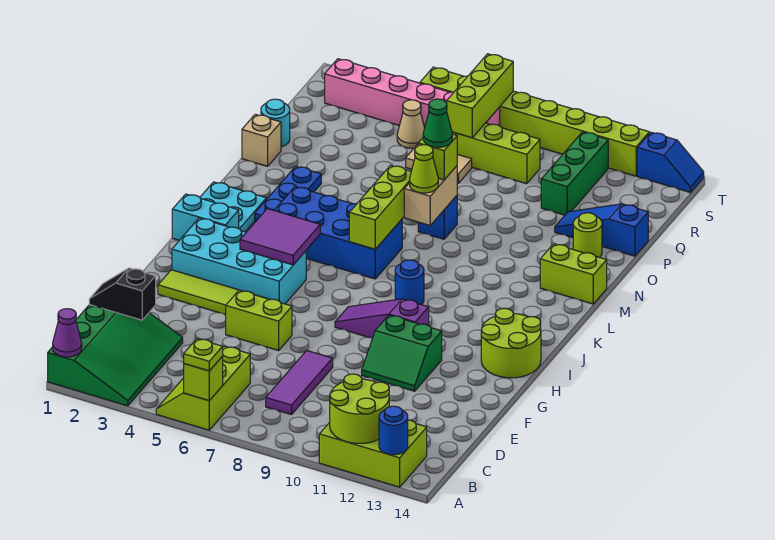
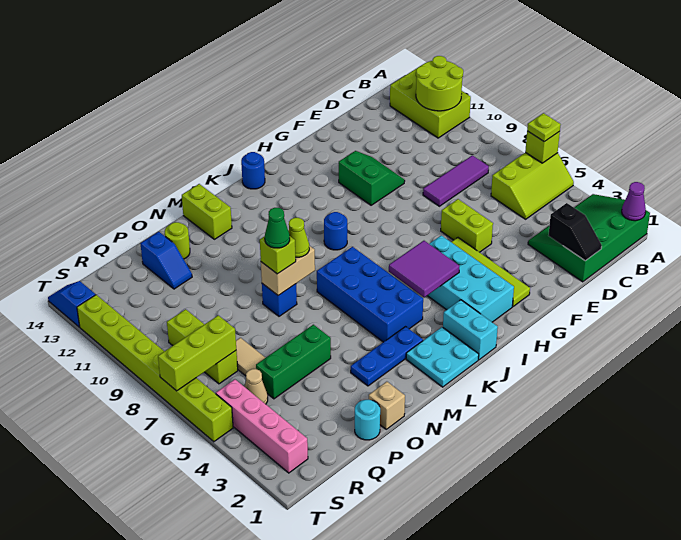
blue round brick A13 level 2 -> blue round brick J14 level 1
purple slope H8:H10 level 1 top 10 -> none
lime round brick H13:I14 level 1 -> none
lime brick K7:M7 level 2 -> none
blue slope P12:P14 level 1 top 14 -> blue slope P12:P13 level 1 top 13
green brick Q11:S11 level 1 -> green brick O5:Q5 level 1
pink brick S2:S7 level 1 -> pink brick S2:S5 level 1

